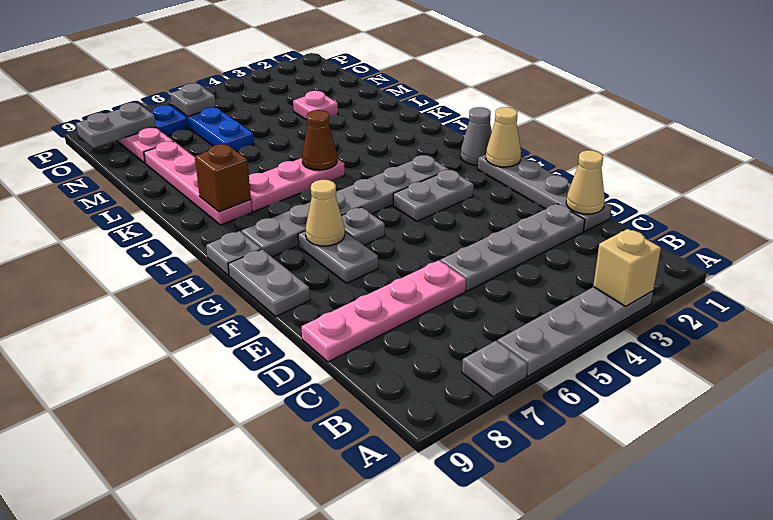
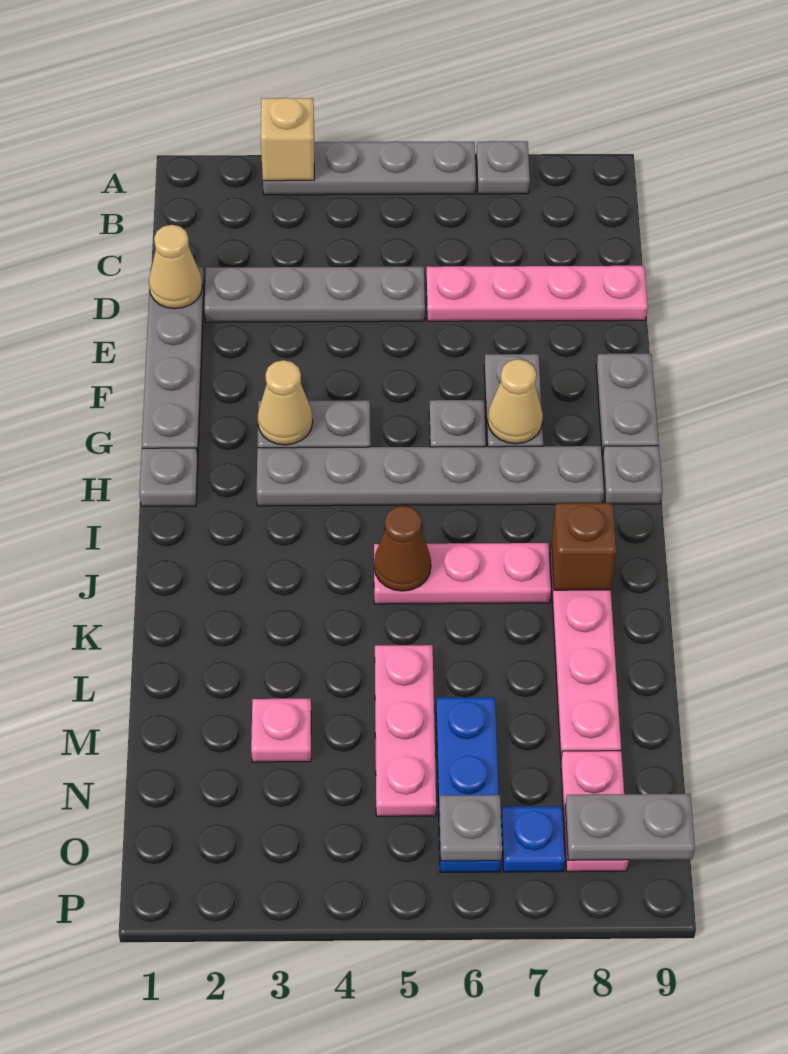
tan cone G1 level 2 -> tan cone G3 level 2
grey cone H1 level 1 -> grey plate H1 level 1
none -> pink plate L5:N5 level 1

